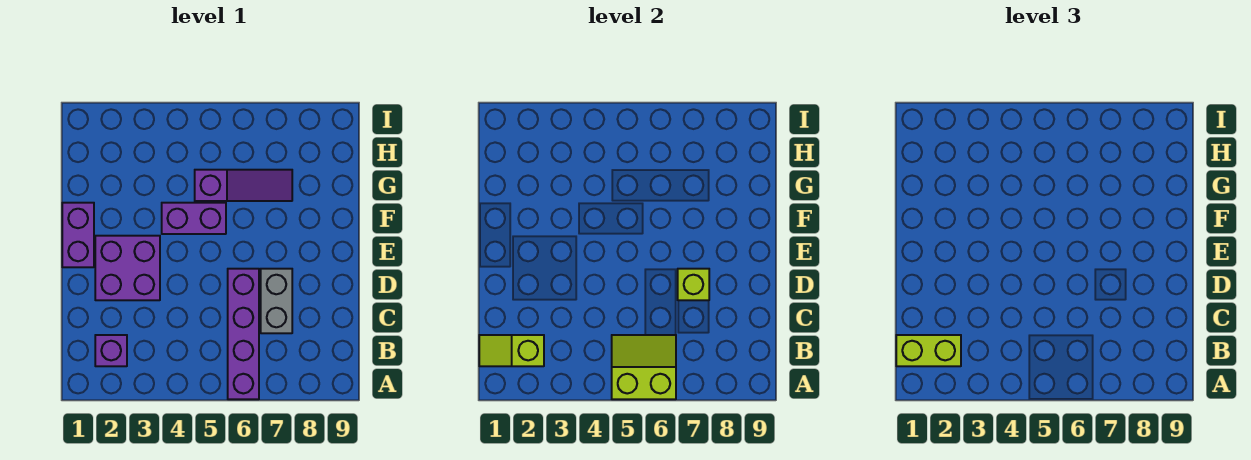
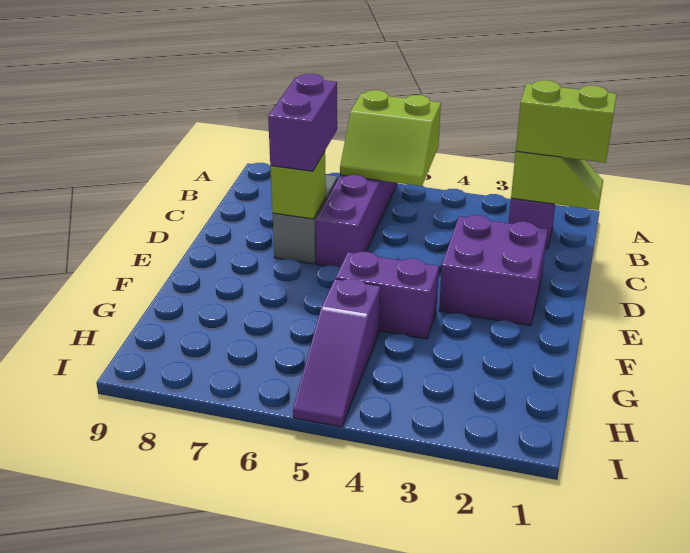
purple brick E1:F1 level 1 -> purple brick C7:D7 level 3
purple slope G5:G7 level 1 top 5 -> purple slope G5:I5 level 1 top G

